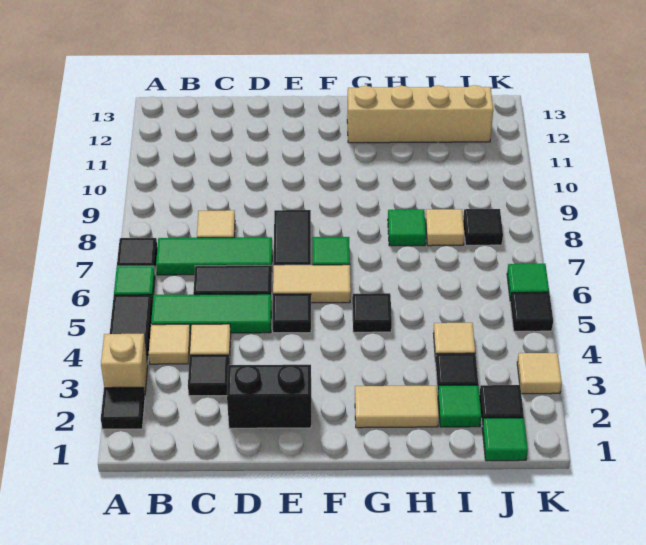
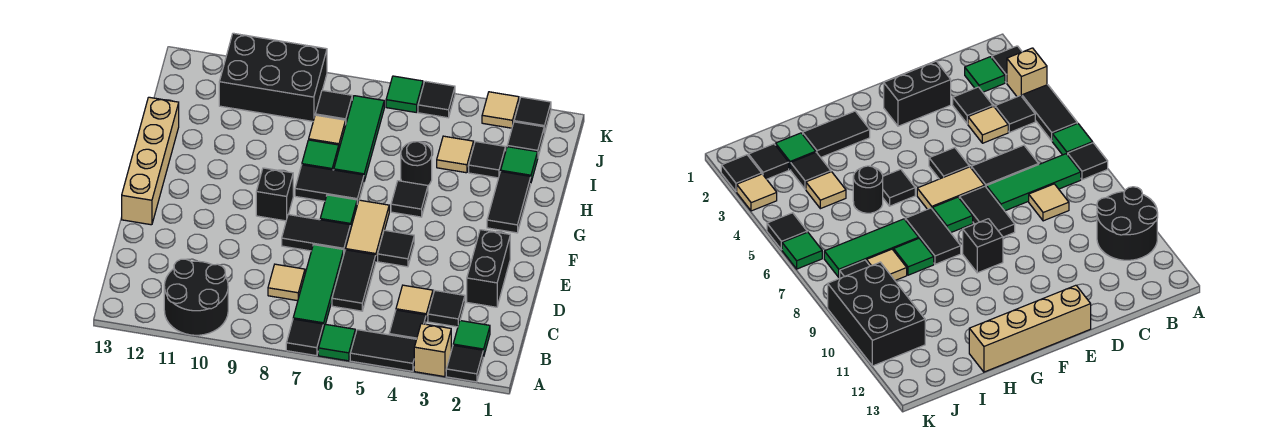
none -> black round brick A10:B11 level 1
tan tile B4 level 1 -> black tile B4 level 1
green tile B5:D5 level 1 -> green tile H7:J7 level 1
none -> black brick F9 level 1
tan tile G2:H2 level 1 -> black tile G2:H2 level 1
none -> black tile G7:G8 level 1
tan brick G12:J12 level 1 -> tan brick E13:H13 level 1
none -> black round brick H5 level 1
green tile J1 level 1 -> green tile B2 level 1
none -> black brick J9:K11 level 1
none -> black tile K2 level 1

